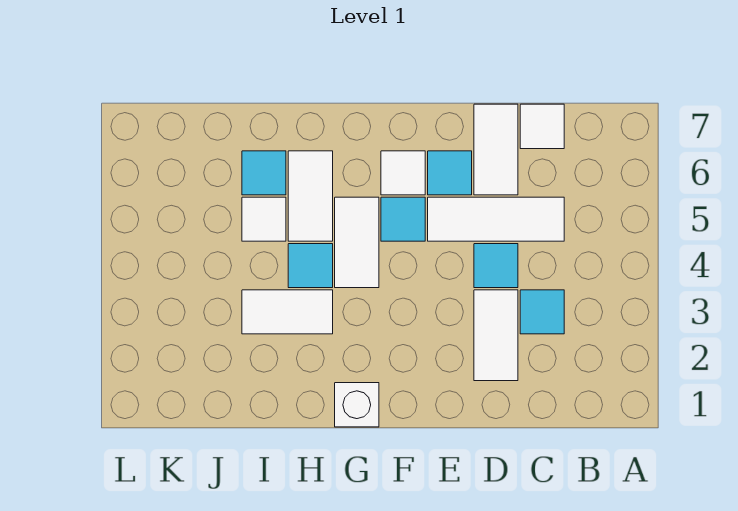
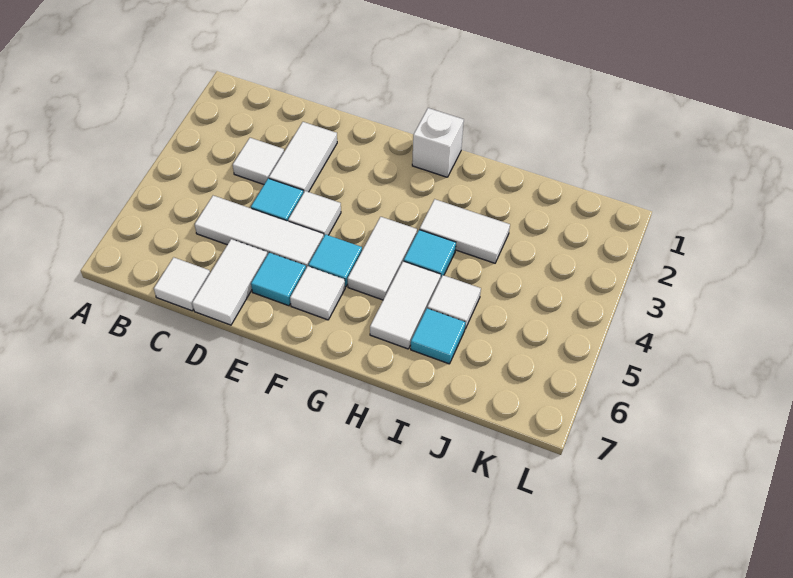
cyan tile C3 level 1 -> white tile C3 level 1
none -> white tile E4 level 1

